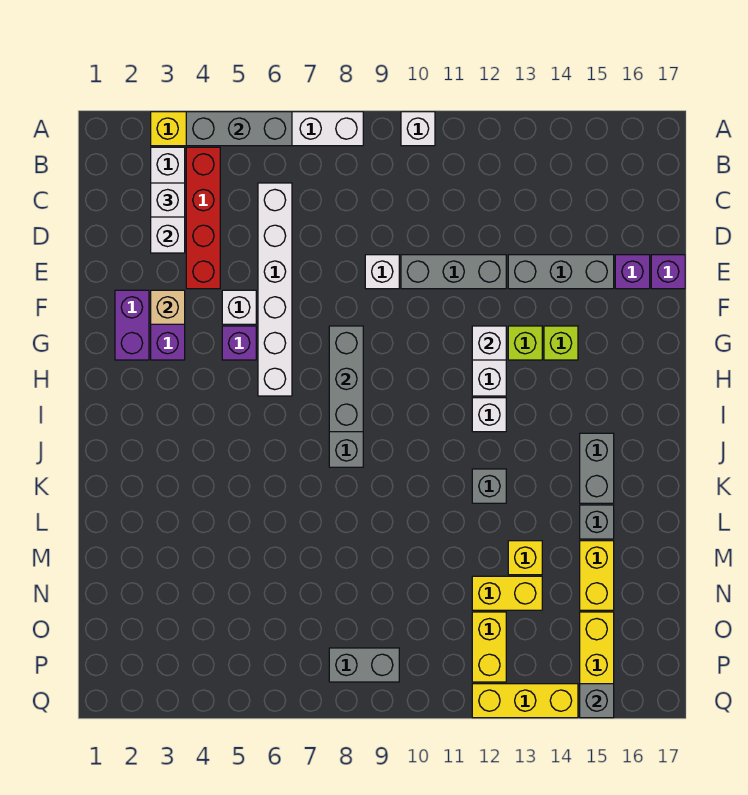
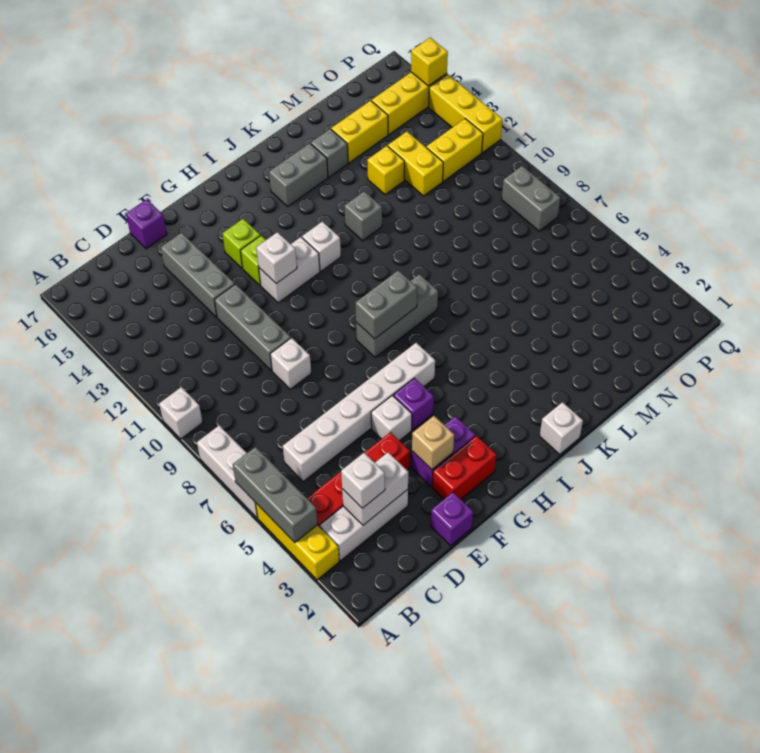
purple brick E16 level 1 -> purple brick E1 level 1
purple brick F2:G2 level 1 -> red brick F2:G2 level 1
grey brick G8:I8 level 2 -> grey brick H8:I8 level 2
none -> white brick J1 level 1
grey brick Q15 level 2 -> yellow brick Q15 level 2

